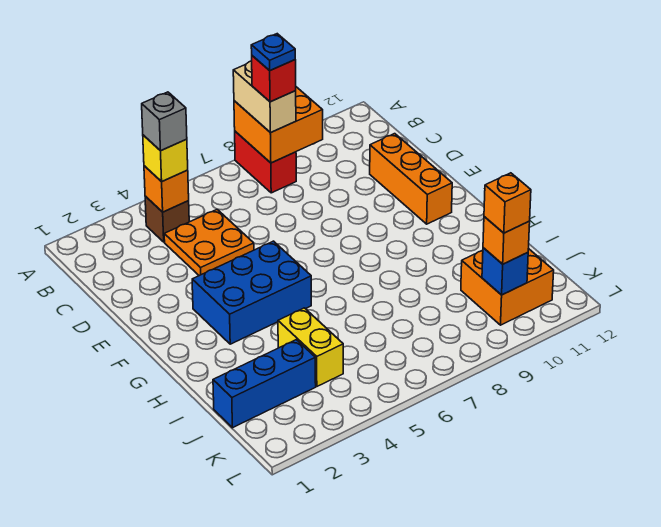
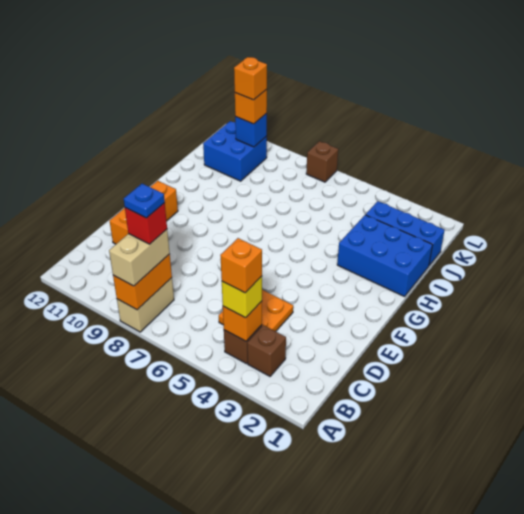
red brick A8:B8 level 1 -> tan brick A8:B8 level 1
orange brick A8:B9 level 2 -> orange brick A8:B8 level 2
none -> brown brick B3 level 1
grey brick B4 level 4 -> orange brick B4 level 4
blue brick F3:G5 level 1 -> blue brick H1:I3 level 1
yellow brick I4:J4 level 1 -> none
orange brick J10:K11 level 1 -> blue brick J10:K11 level 1
none -> brown brick L7 level 1

